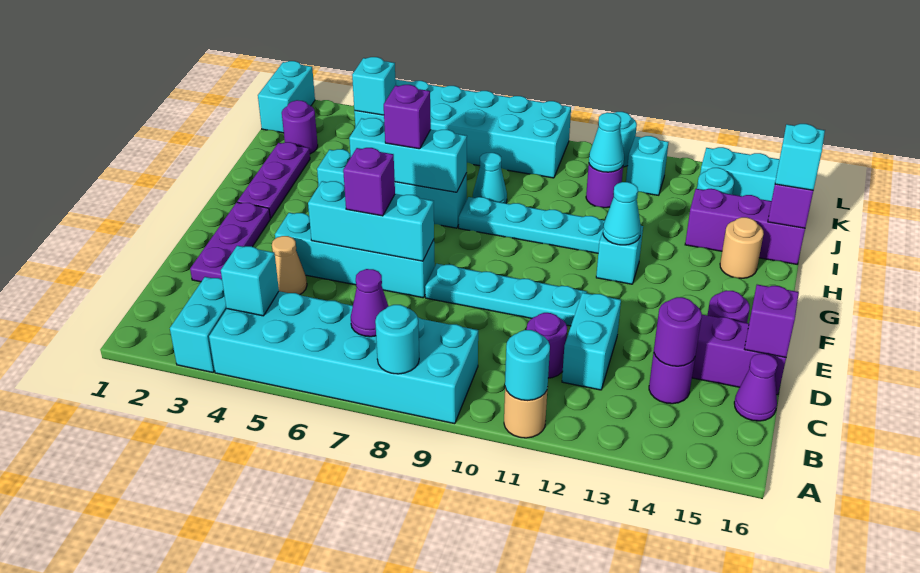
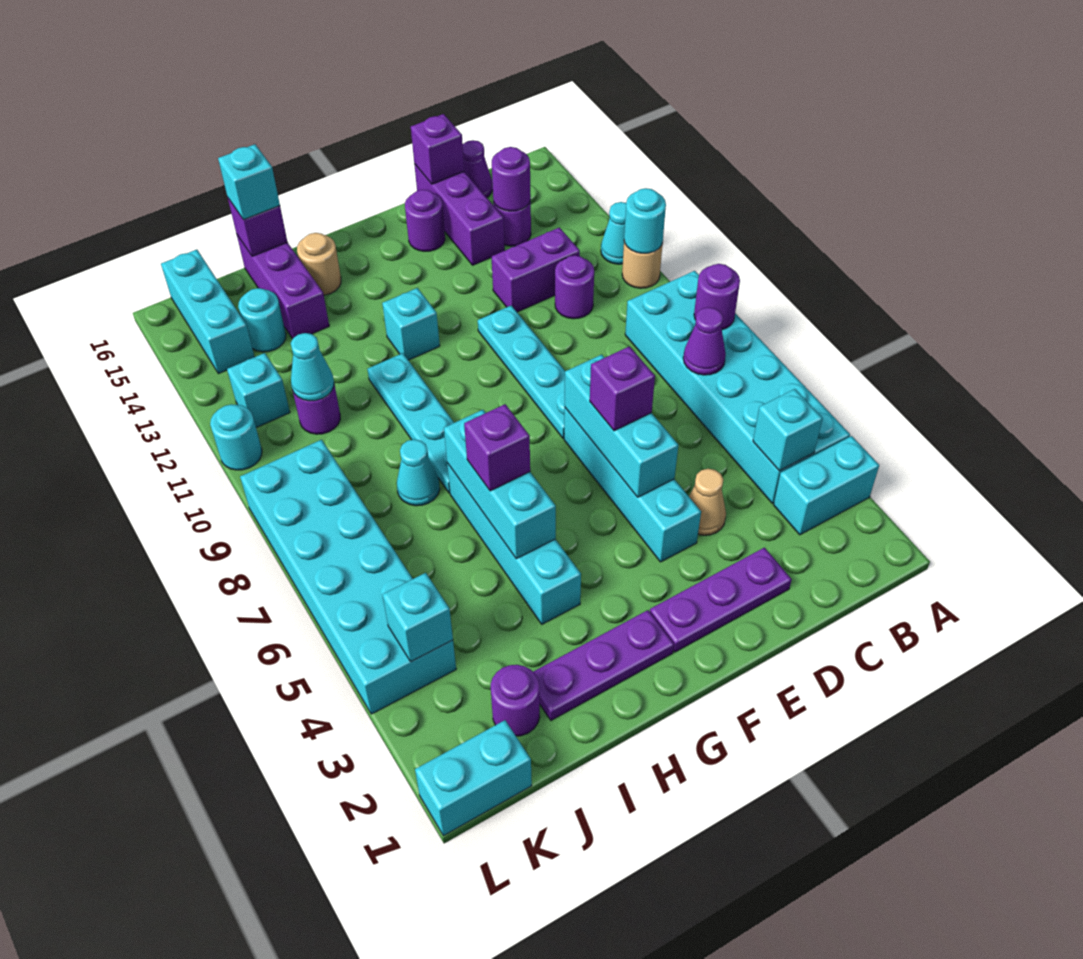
cyan round brick A8 level 2 -> purple round brick A8 level 2
cyan brick C12:D12 level 1 -> purple brick C12:D12 level 1
cyan cone G12 level 2 -> cyan cone A12 level 1

